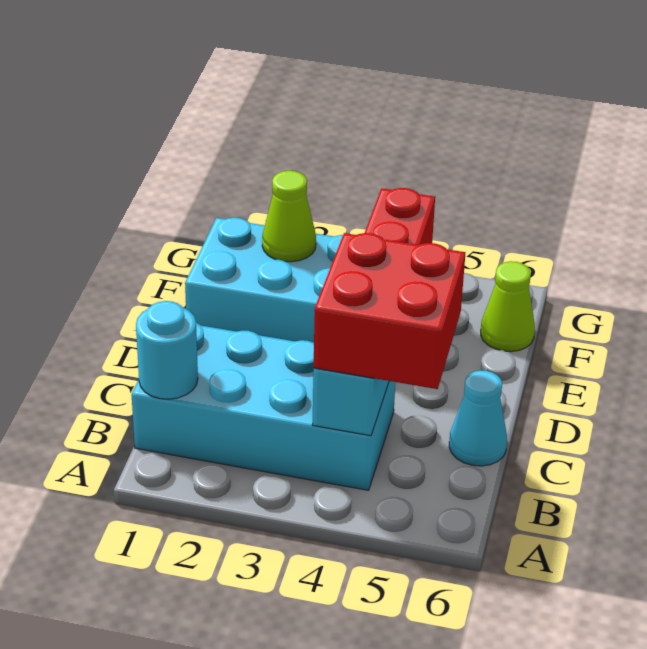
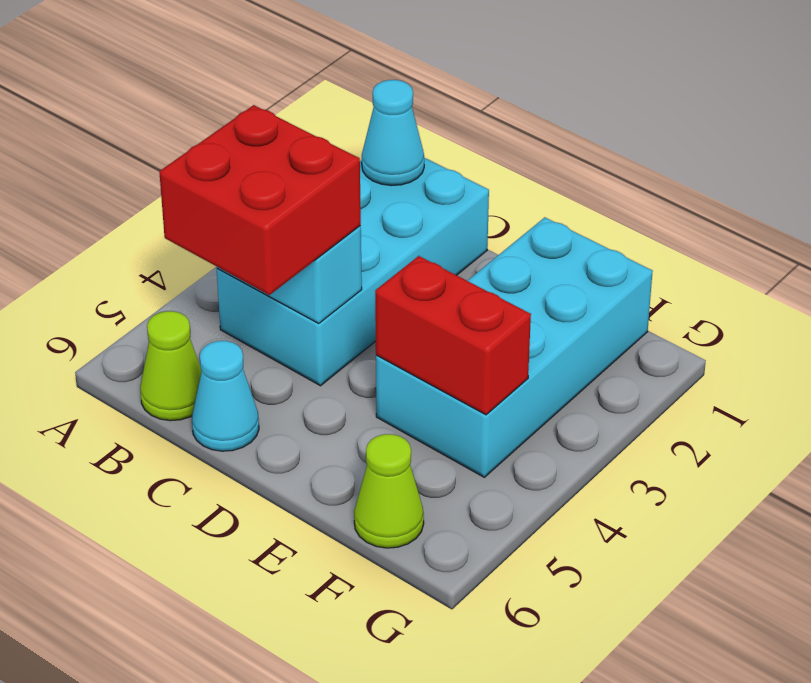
cyan round brick B1 level 2 -> cyan cone B1 level 2
lime cone F2 level 2 -> lime cone B6 level 1

